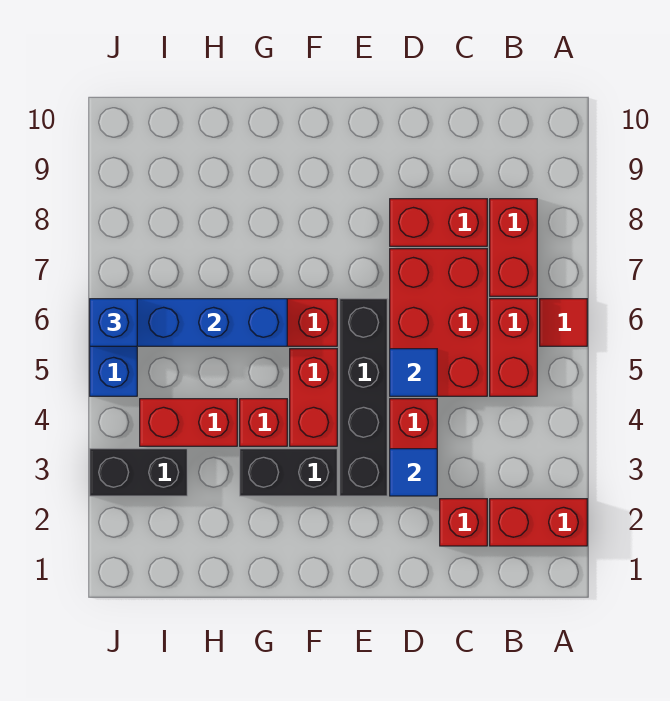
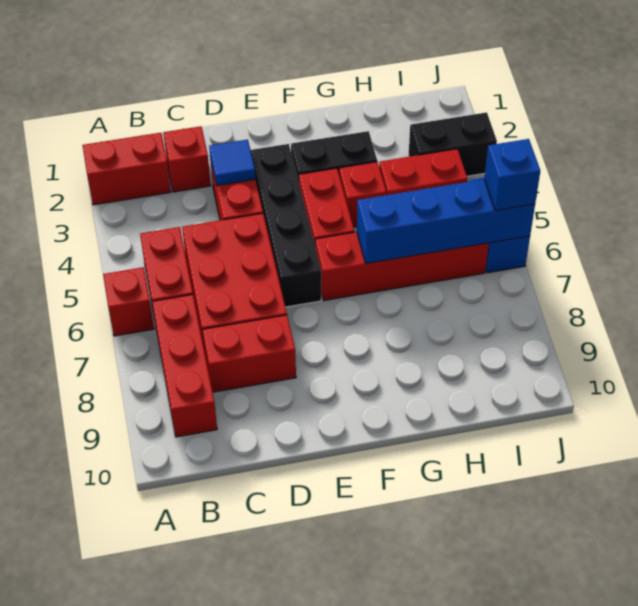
red tile A6 level 1 -> red brick A6 level 1
red brick B7:B8 level 1 -> red brick B7:B9 level 1
blue tile D5 level 2 -> none

